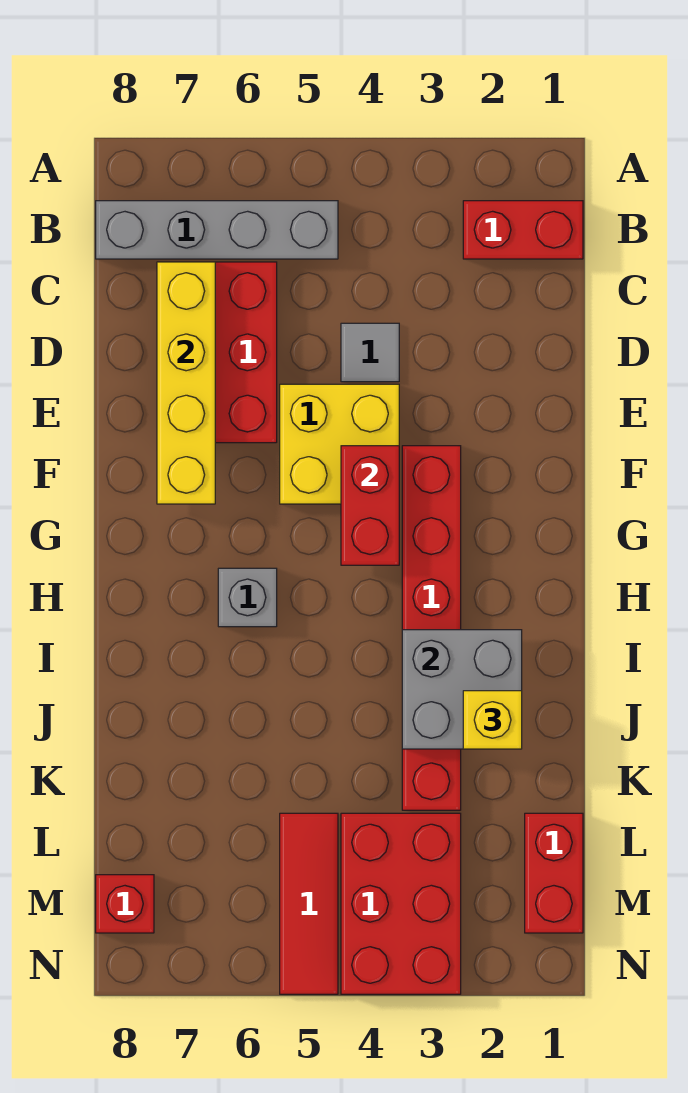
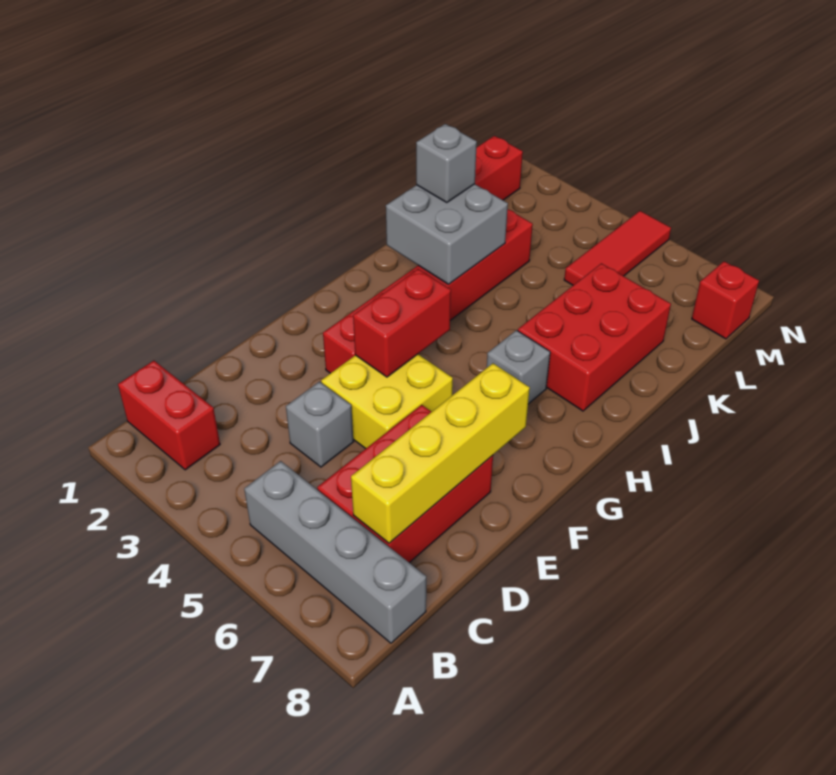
grey tile D4 level 1 -> grey brick D4 level 1
yellow brick J2 level 3 -> grey brick J2 level 3
red brick L3:N4 level 1 -> red brick I6:K7 level 1

